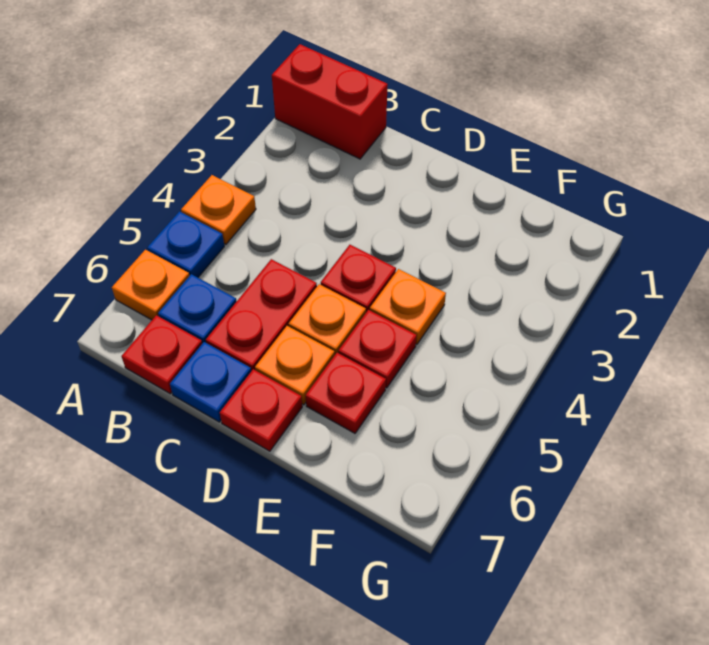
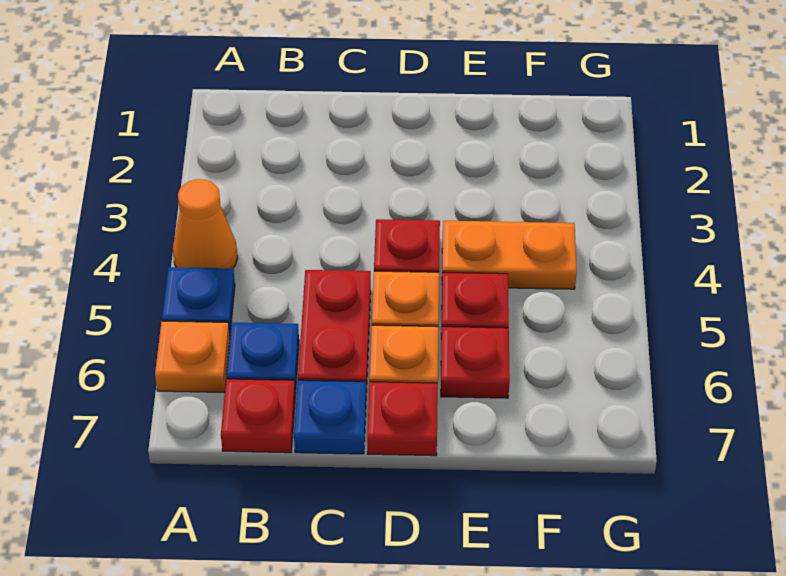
red brick A1:B1 level 1 -> none
orange plate A4 level 1 -> orange cone A4 level 1
orange plate E4 level 1 -> orange plate E4:F4 level 1

